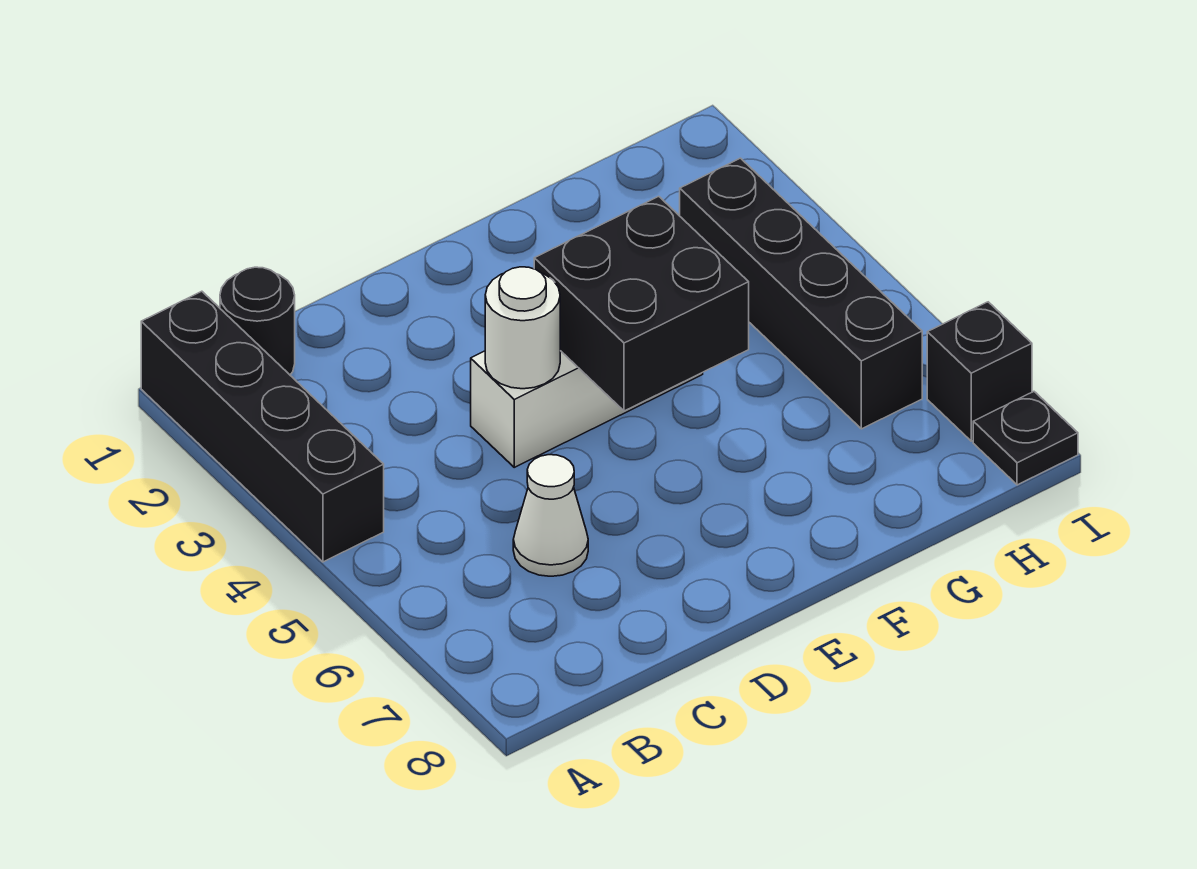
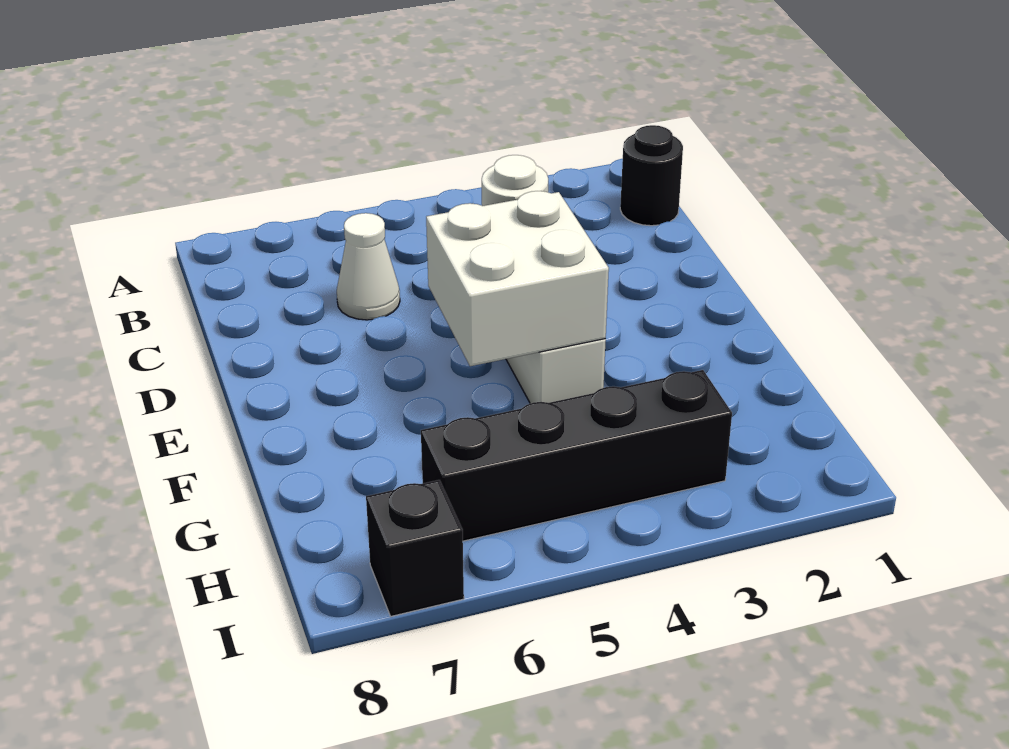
black brick A1:A4 level 1 -> none
black brick E4:F5 level 2 -> white brick E4:F5 level 2
black plate I8 level 1 -> none

